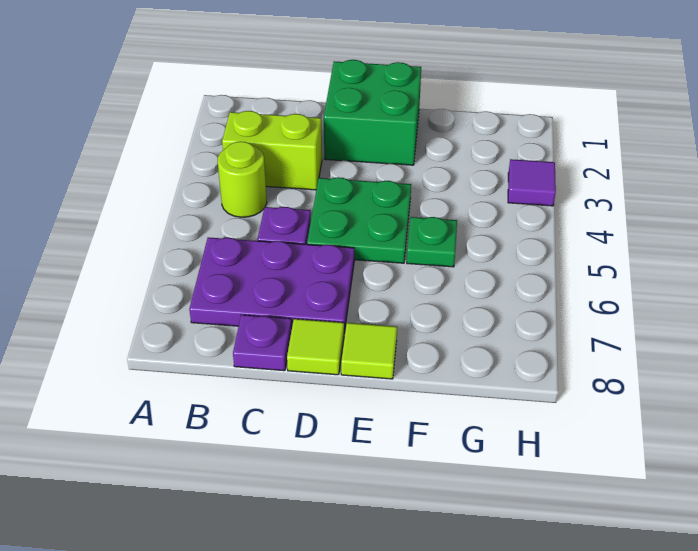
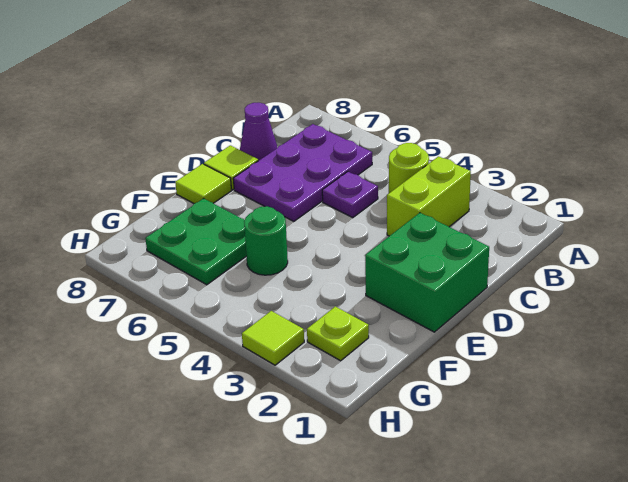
purple plate C8 level 1 -> purple cone C8 level 1
green plate D4:E5 level 1 -> green plate F6:G7 level 1
green plate F5 level 1 -> green round brick F5 level 1
none -> lime plate G2 level 1
purple tile H3 level 1 -> lime tile H3 level 1

